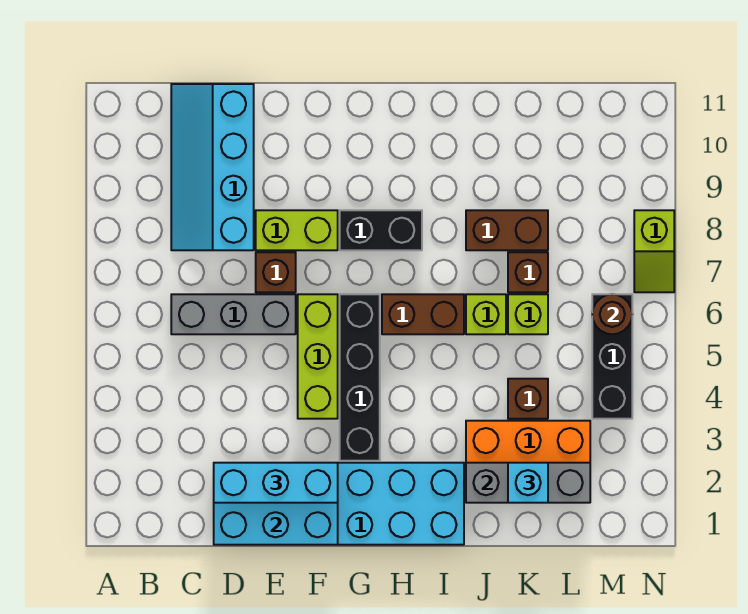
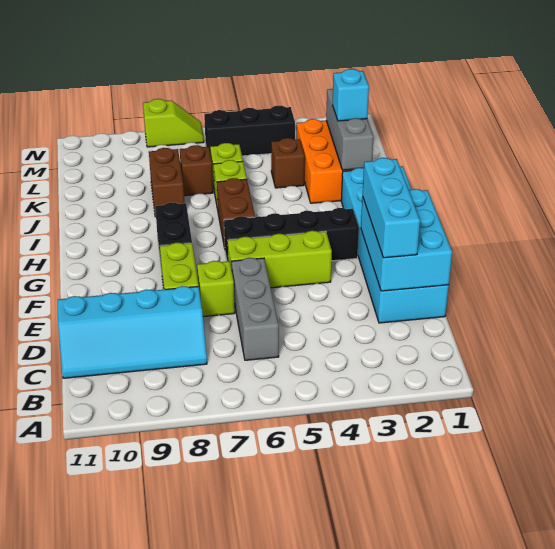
brown brick E7 level 1 -> lime brick E7 level 1
brown round brick M6 level 2 -> none

